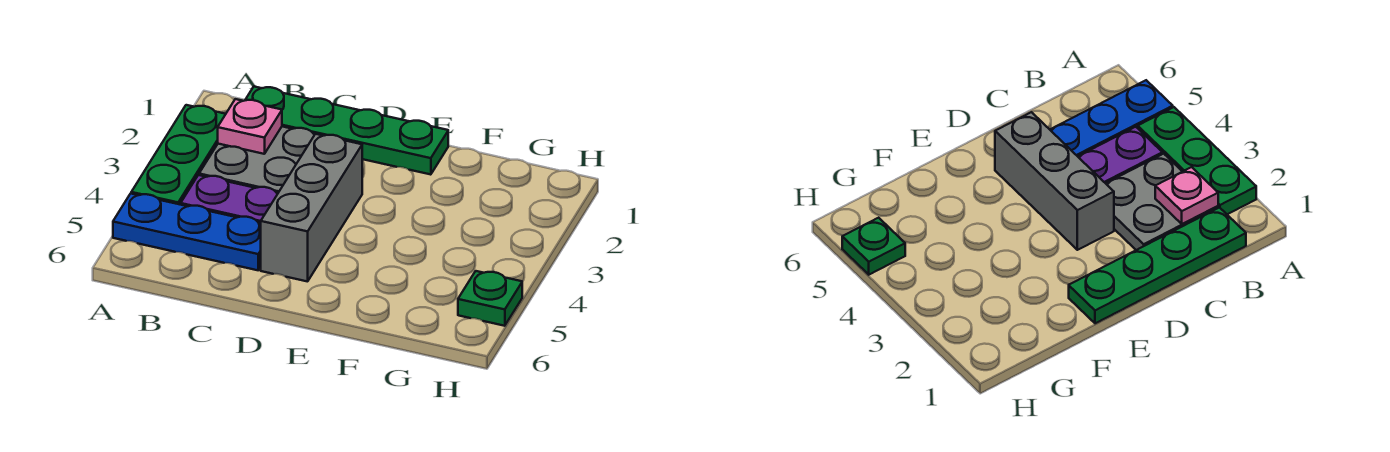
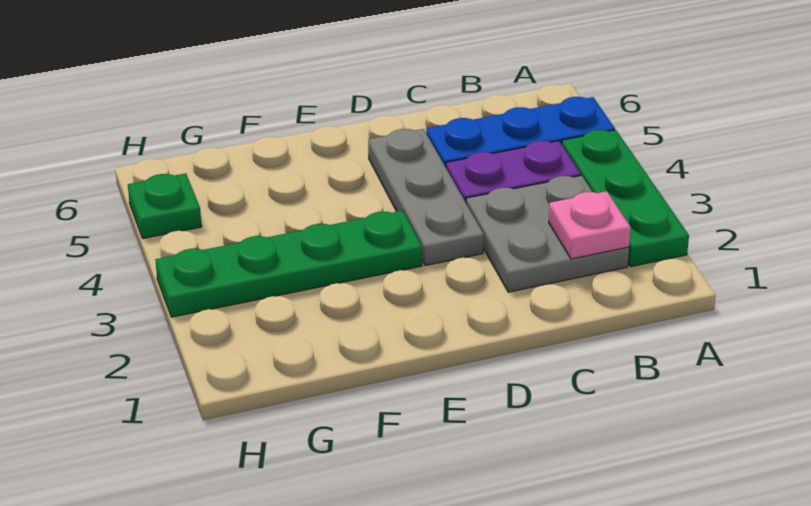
green plate B1:E1 level 1 -> green plate E3:H3 level 1
grey brick D3:D5 level 1 -> grey plate D3:D5 level 1

